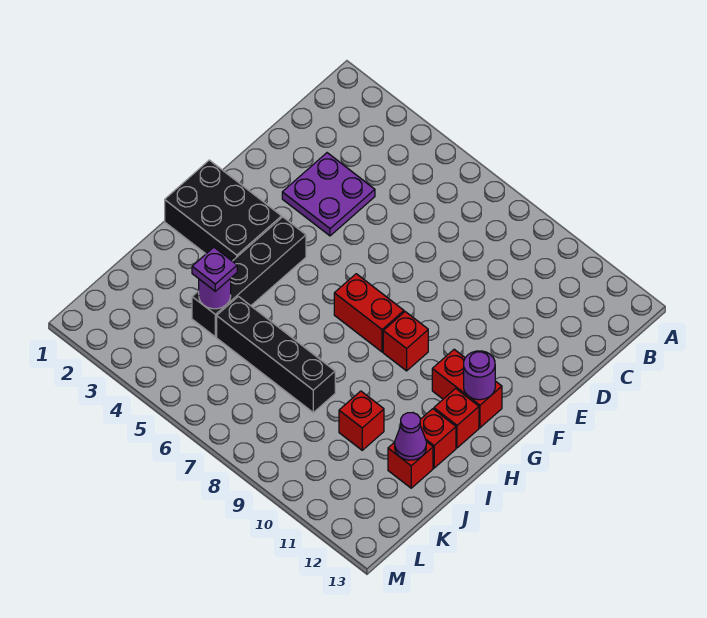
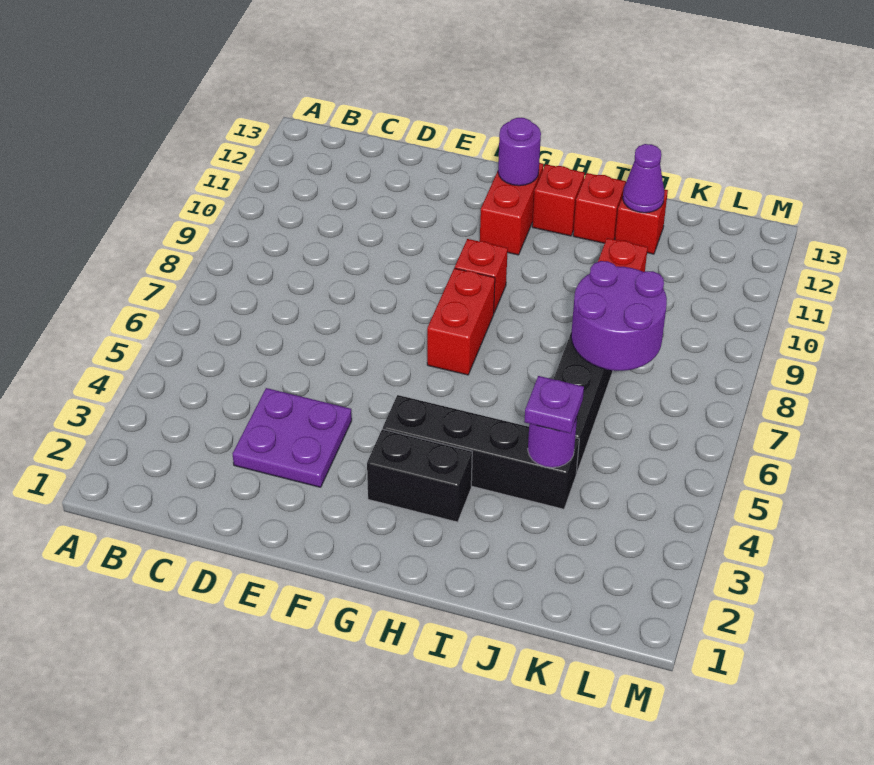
black brick G1:H3 level 1 -> black brick G3:H3 level 1
none -> purple round brick J7:K8 level 2

